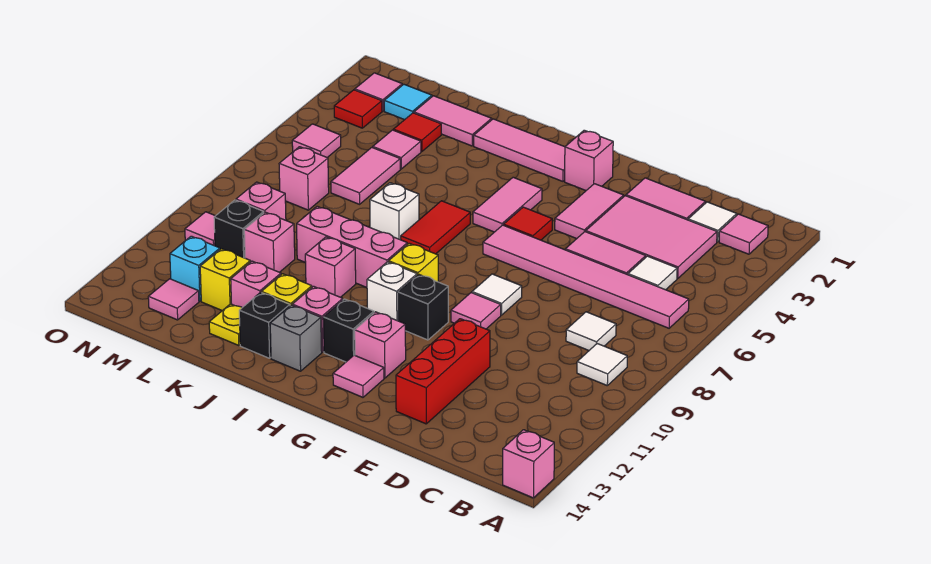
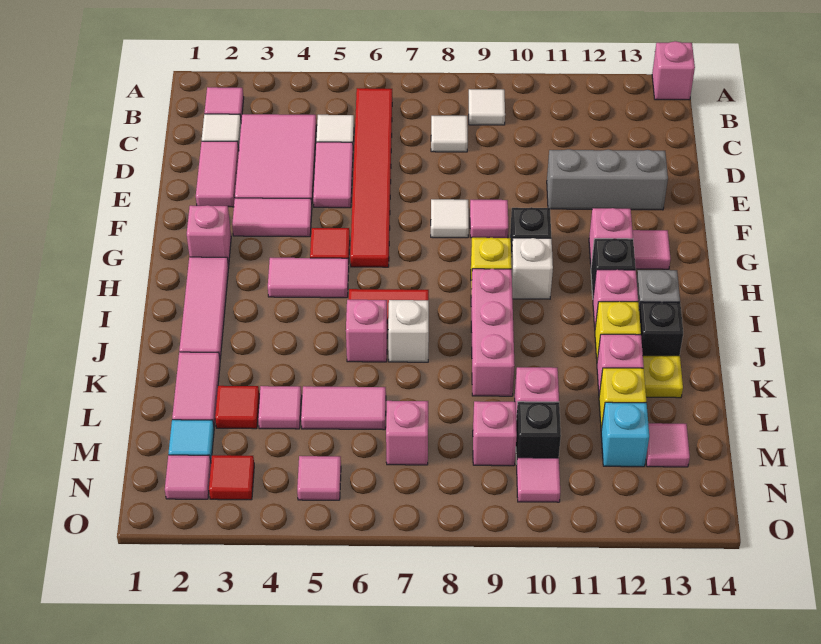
pink tile B6:G6 level 1 -> red tile B6:G6 level 1
red brick E11:E13 level 1 -> grey brick E11:E13 level 1
pink brick J10 level 1 -> pink brick J6 level 1

